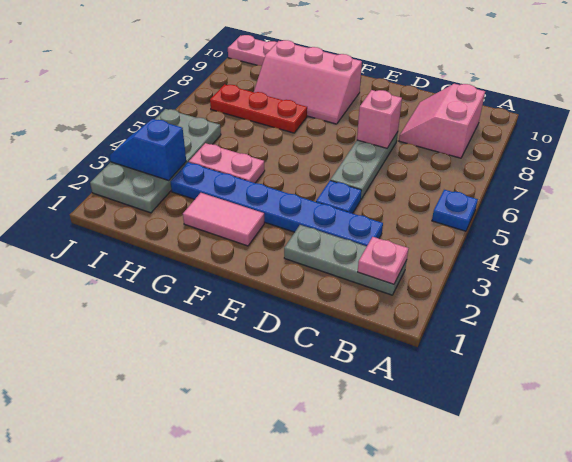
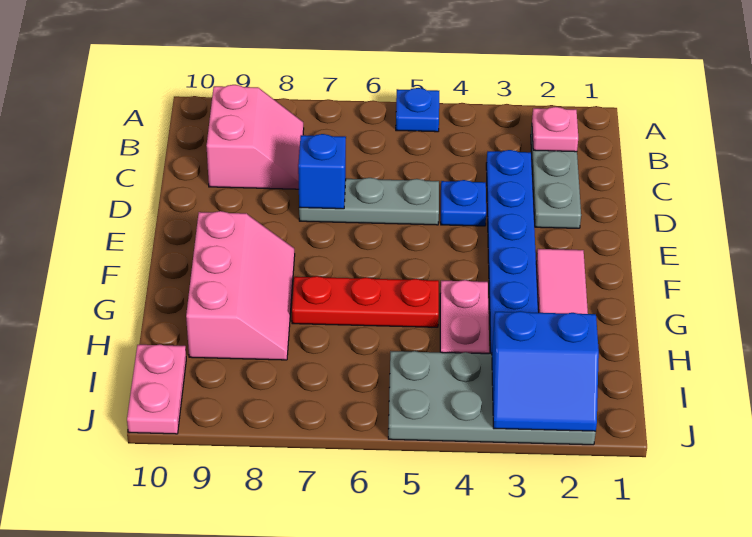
pink slope B8:C9 level 1 top B -> pink slope B8:C9 level 1 top 9
pink brick D7 level 2 -> blue brick D7 level 2
red plate G7:I7 level 1 -> red plate G5:G7 level 1
blue slope I3:J3 level 2 top I -> blue slope I2:J3 level 2 top I

